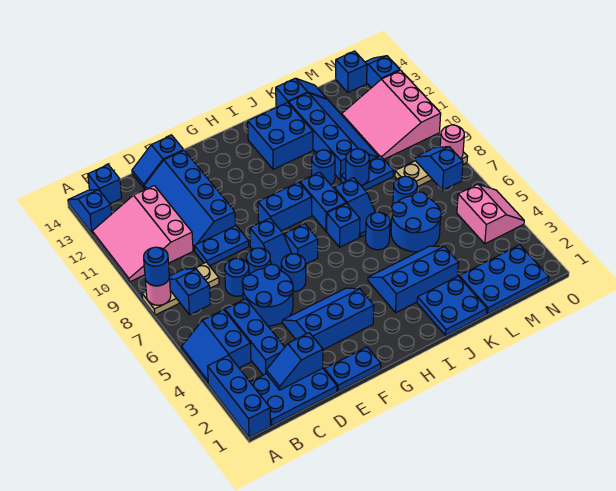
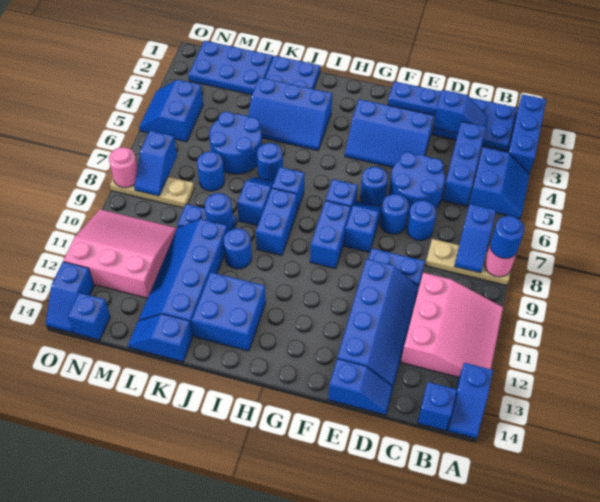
blue brick G9:H9 level 1 -> blue brick G8:G9 level 1
pink slope M10:O12 level 1 top O -> pink slope M10:O12 level 1 top 12
pink slope N4:O5 level 1 top N -> blue slope N4:O5 level 1 top N

